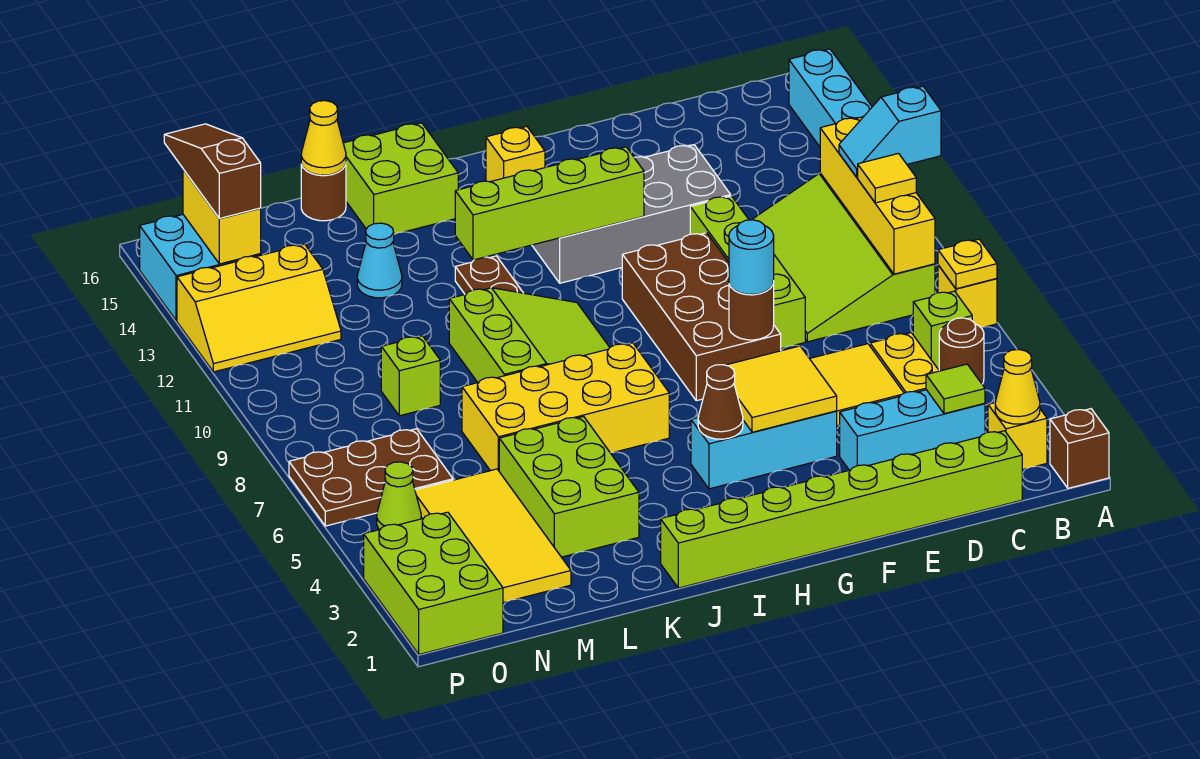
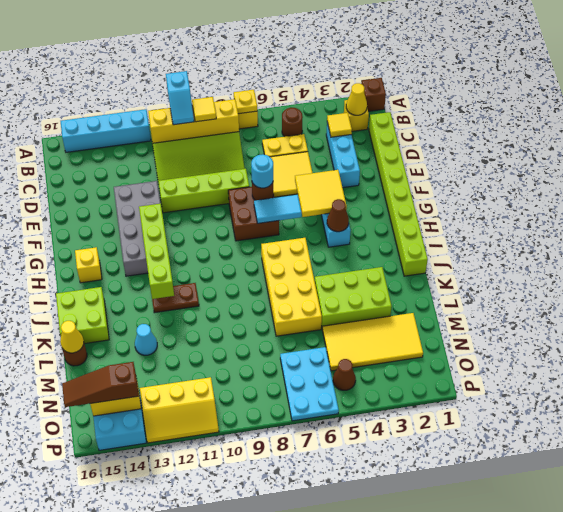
lime brick B6 level 1 -> none
lime tile C3 level 2 -> yellow tile C3 level 2
brown brick F7:G10 level 1 -> brown brick F7:G8 level 1
none -> cyan tile G6:G7 level 2
lime slope I8:K10 level 1 top K -> none
lime brick M9 level 1 -> none
brown plate N6:P7 level 1 -> cyan plate N6:P7 level 1
yellow slope N12:P13 level 1 top 13 -> yellow slope O11:P13 level 1 top O
lime brick O1:P3 level 1 -> none
lime cone O5 level 1 -> brown cone O5 level 1

